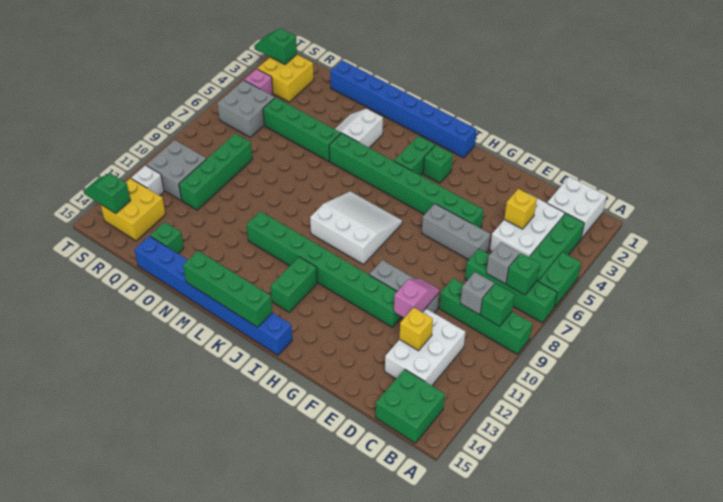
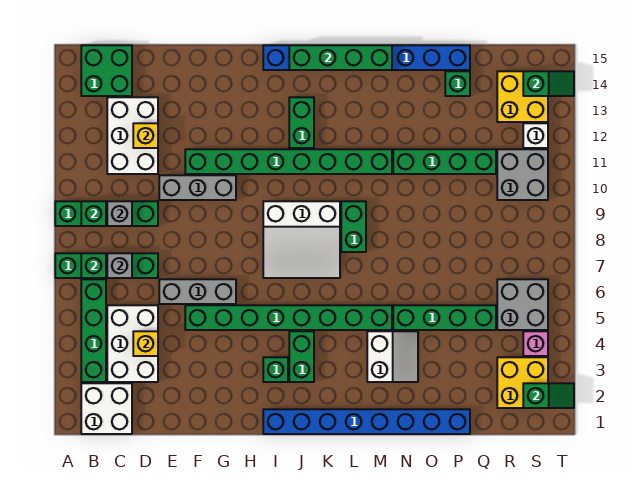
green brick A5:A6 level 1 -> green brick L8:L9 level 1
pink slope E10:E11 level 2 top 11 -> none
green brick Q8:Q11 level 1 -> green brick N11:Q11 level 1

